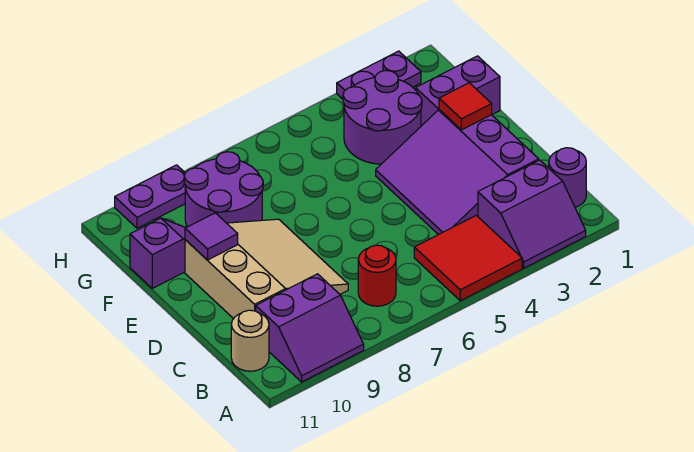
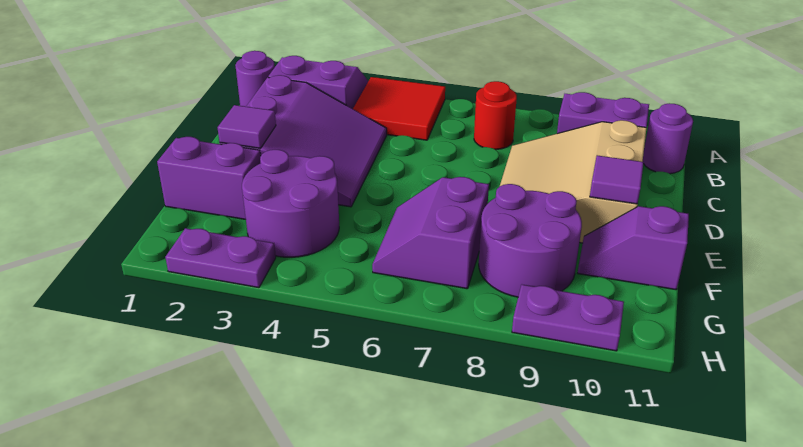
tan round brick B11 level 1 -> purple round brick B11 level 1
red tile E2 level 2 -> purple tile E2 level 2
none -> purple slope F6:G7 level 1 top 7

